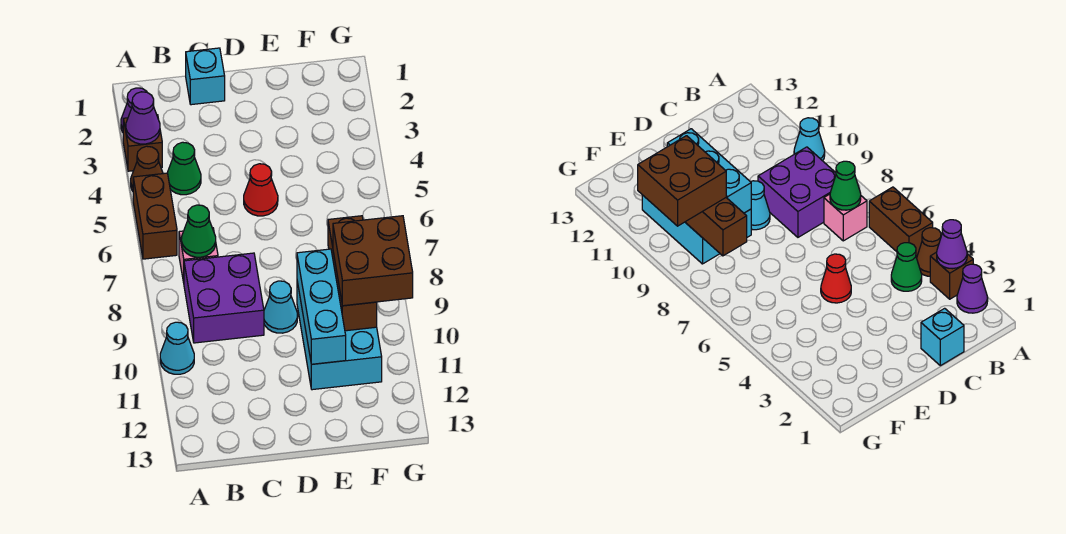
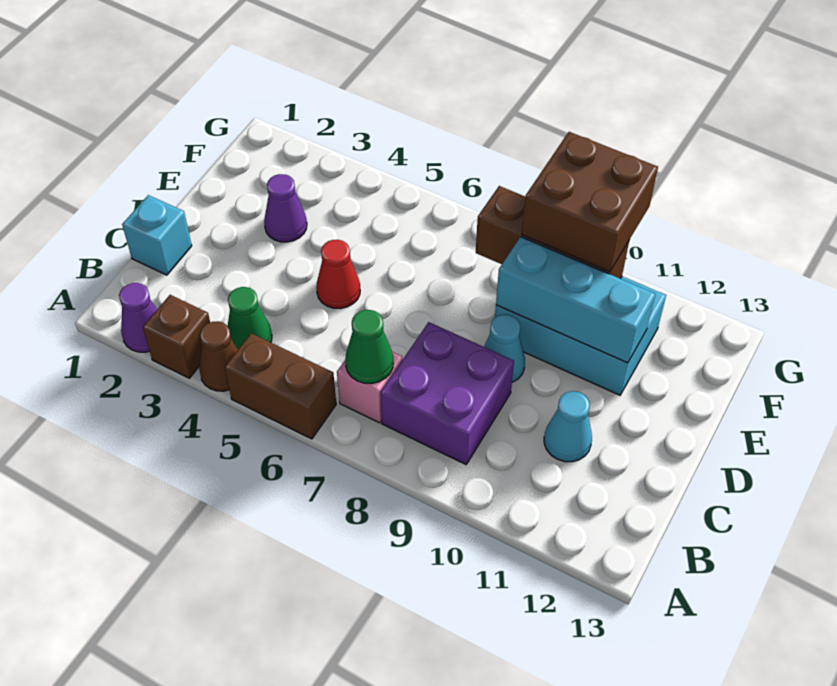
purple cone A3 level 2 -> purple cone E3 level 1
cyan cone A10 level 1 -> cyan cone C11 level 1

